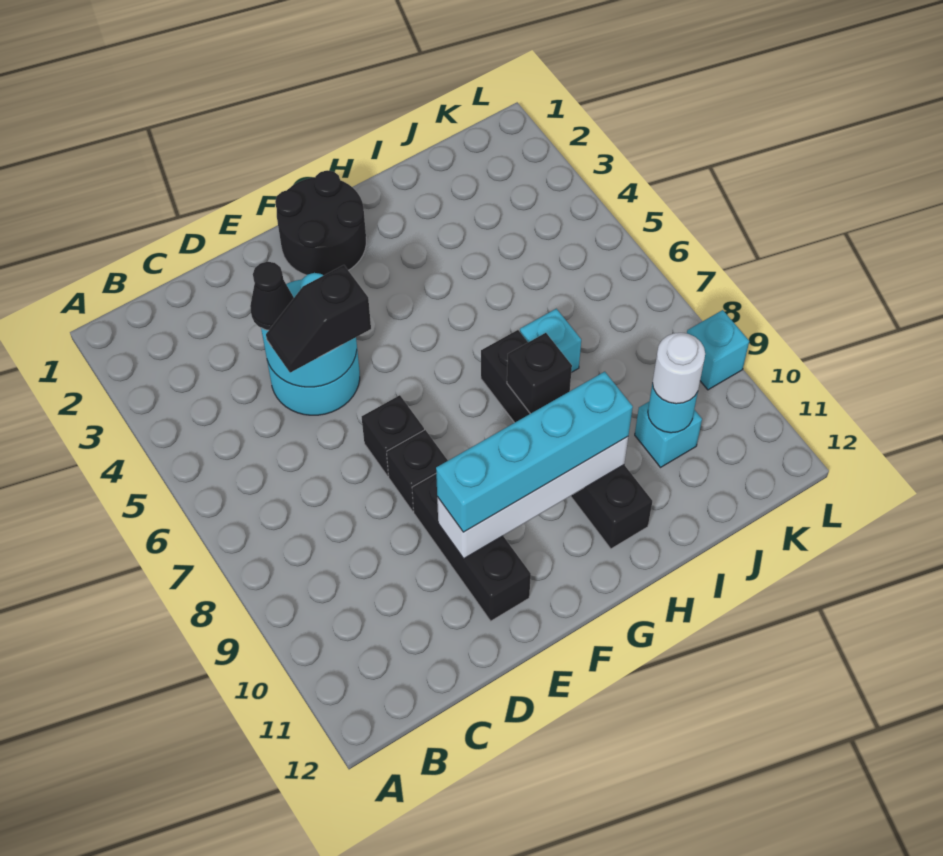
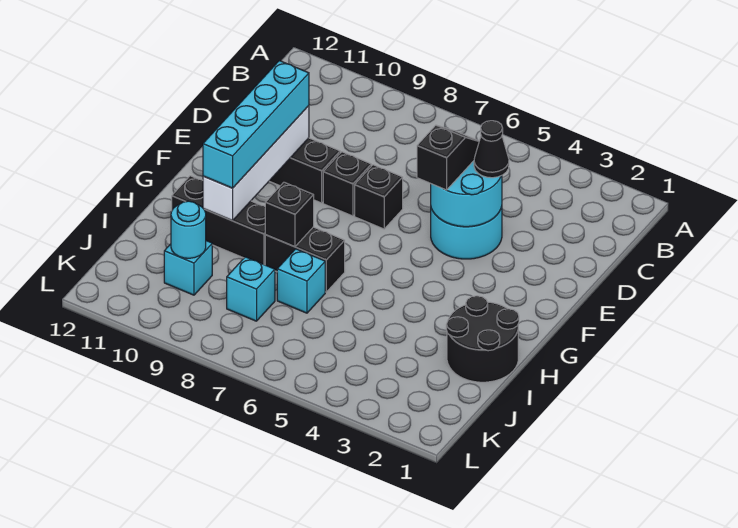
black round brick F1:G2 level 1 -> black round brick H1:I2 level 1
white round brick J10 level 3 -> none
cyan brick L9 level 1 -> cyan brick J8 level 1

